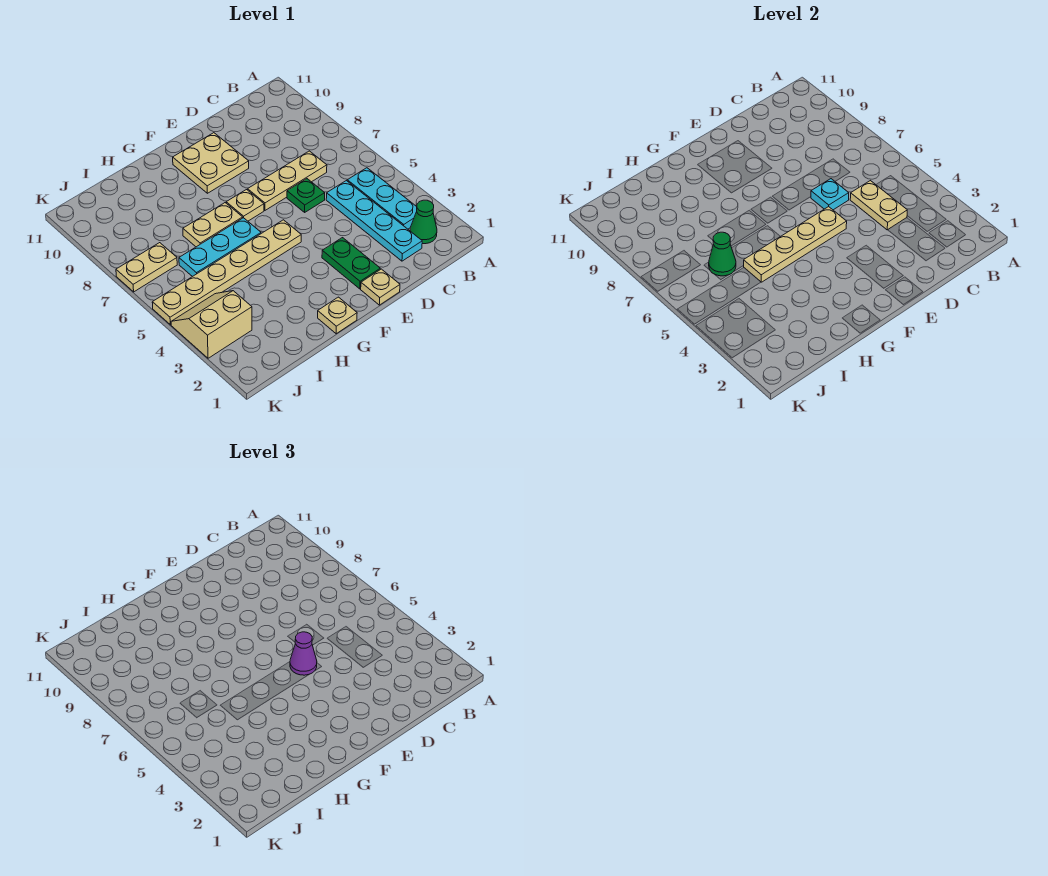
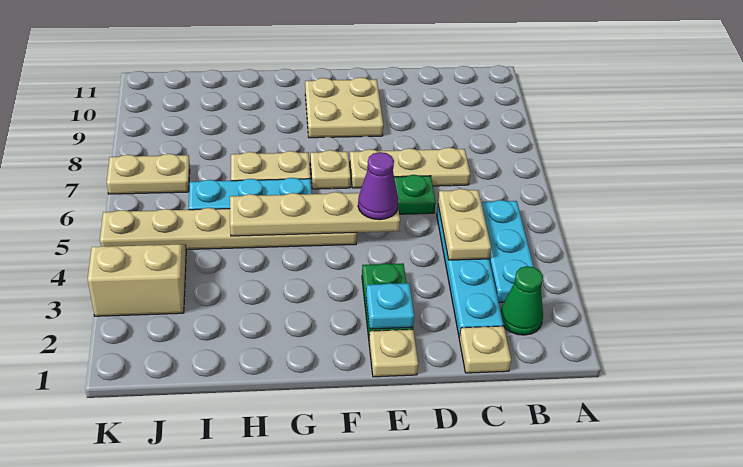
cyan plate D6 level 2 -> cyan plate E2 level 2
tan plate G1 level 1 -> tan plate C1 level 1
green cone I6 level 2 -> none

